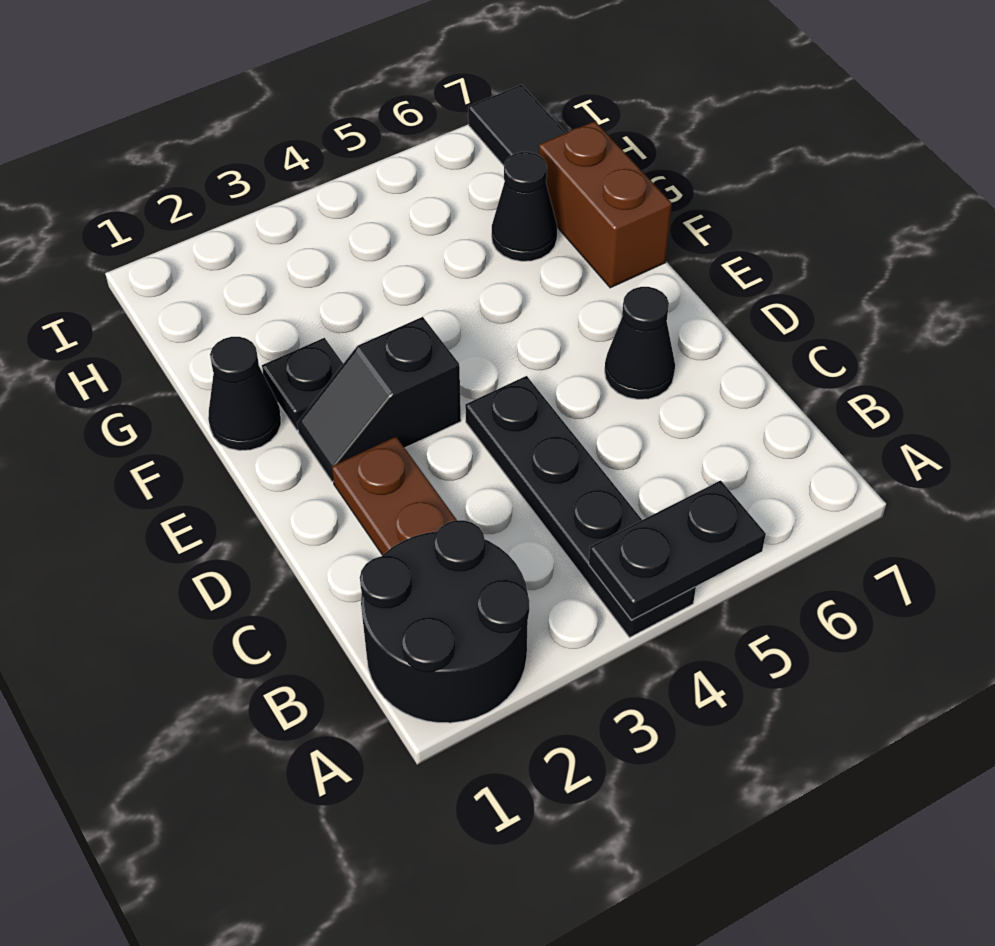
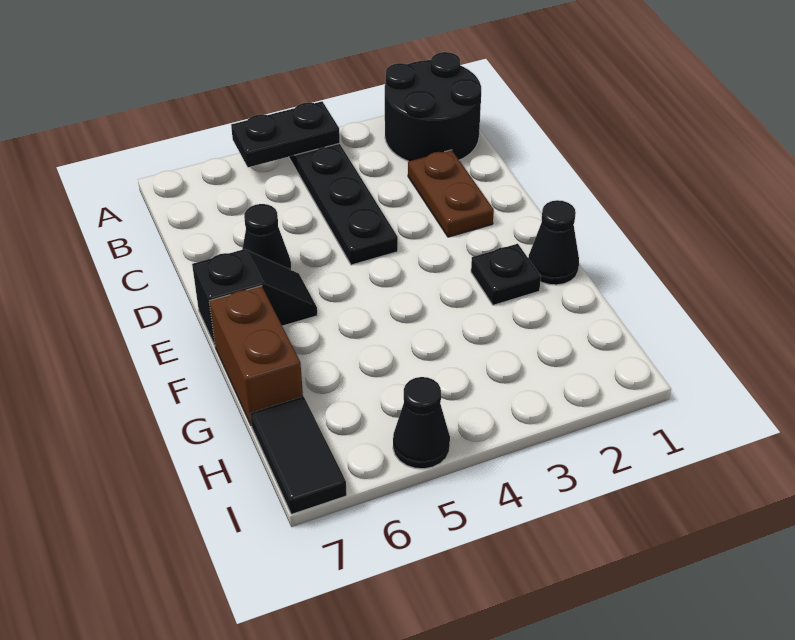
black slope E2:E3 level 1 top 3 -> black slope E6:E7 level 1 top 7
black cone G6 level 1 -> black cone I5 level 1

